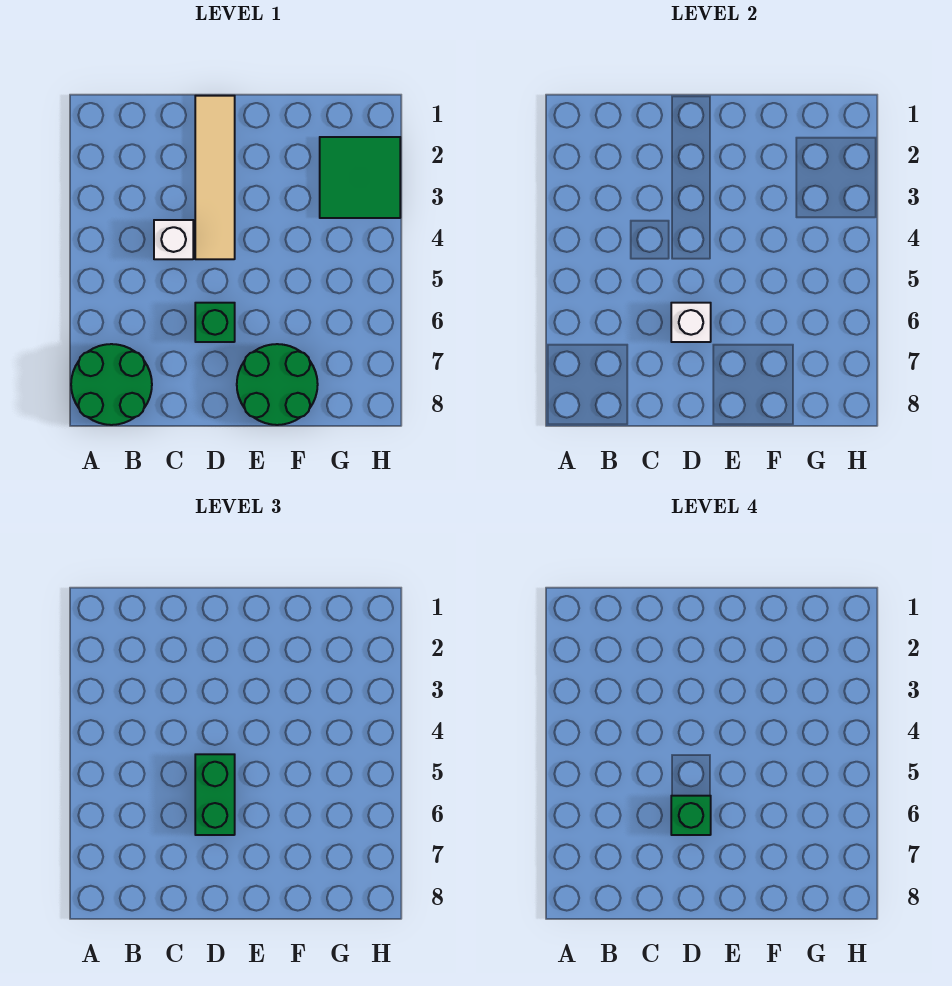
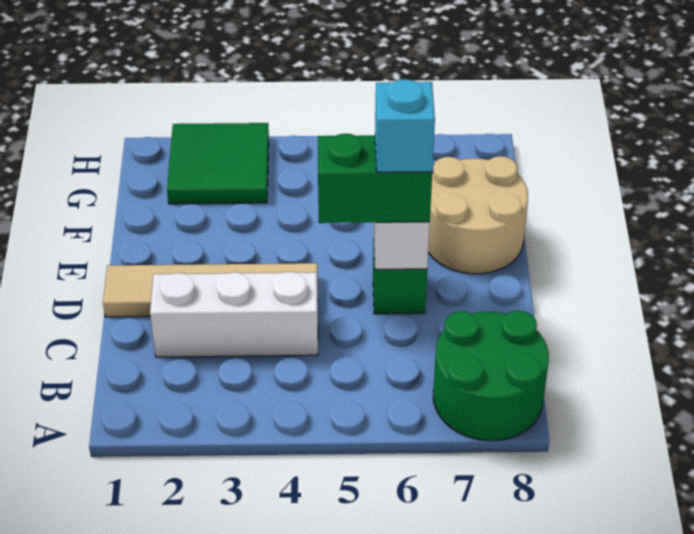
white brick C4 level 1 -> white brick C2:C4 level 1
green brick D6 level 4 -> cyan brick D6 level 4
green round brick E7:F8 level 1 -> tan round brick E7:F8 level 1

